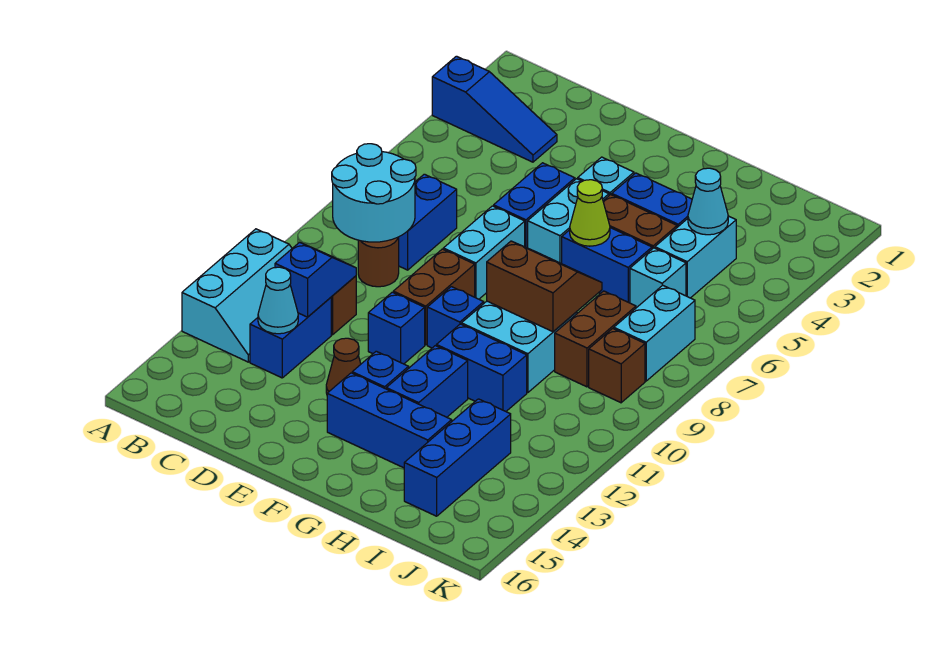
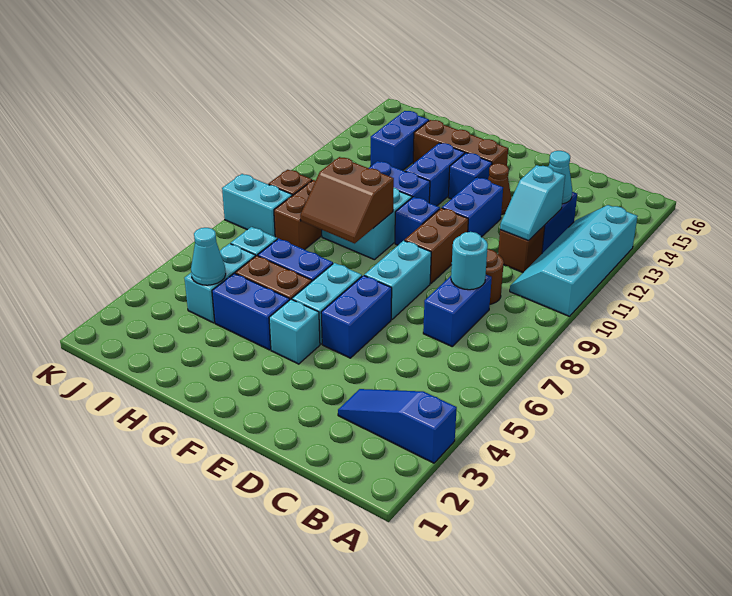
cyan slope A11:B13 level 1 top A -> cyan slope A10:B13 level 1 top A
cyan round brick B8:C9 level 2 -> cyan round brick C8 level 2
blue slope C11:C12 level 2 top 12 -> cyan slope C11:C12 level 2 top 12
blue brick E11 level 1 -> blue brick E11:E12 level 1
blue brick F14:H14 level 1 -> brown brick F14:H14 level 1
lime cone G6 level 2 -> none
blue brick I13:I15 level 1 -> blue brick I13:I14 level 1
cyan brick J7:J8 level 1 -> cyan brick J8:K8 level 1

